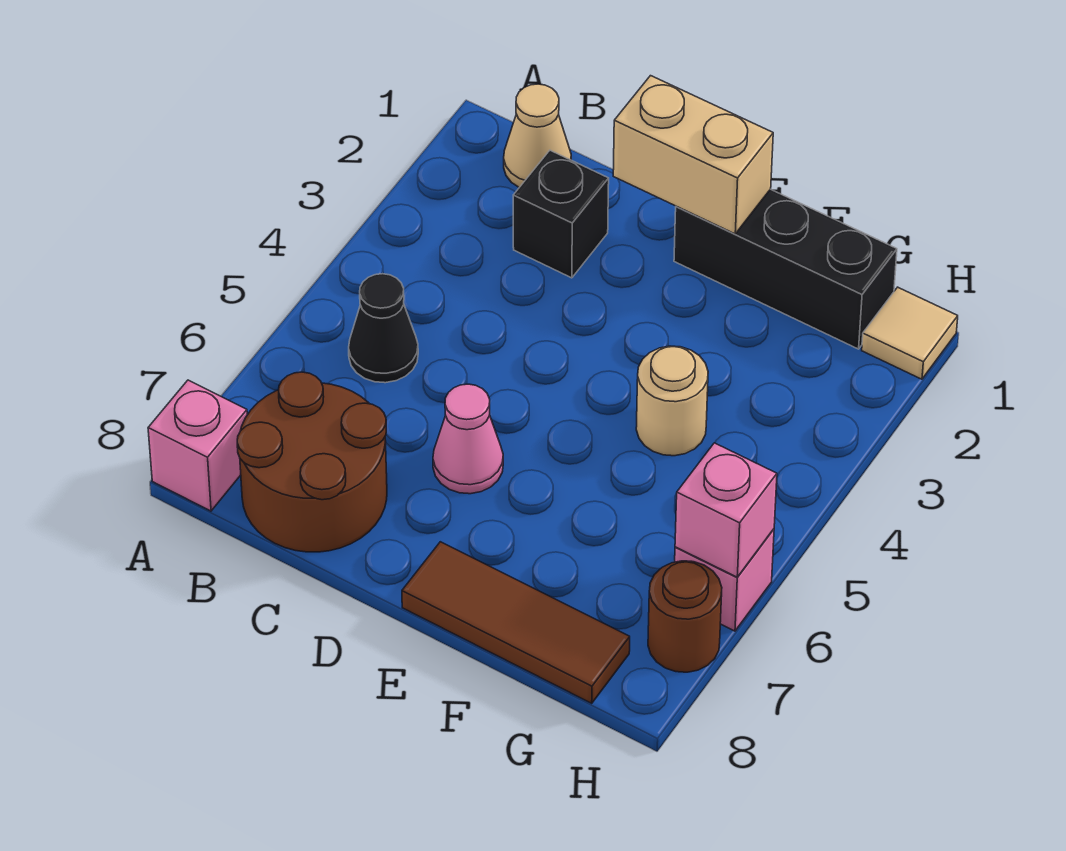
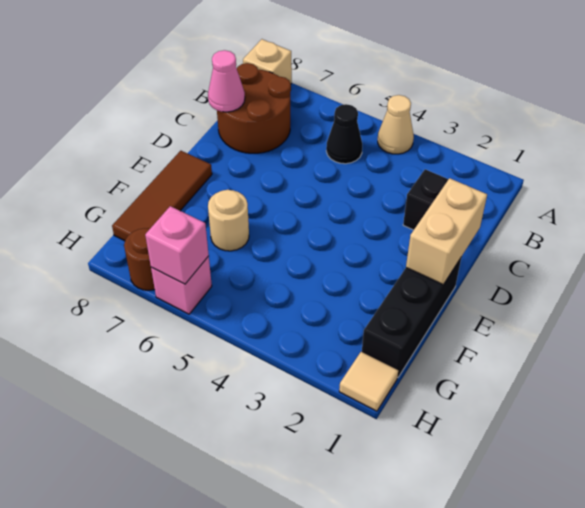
pink brick A8 level 1 -> tan brick A8 level 1
tan cone B1 level 1 -> tan cone A4 level 1
pink cone D6 level 1 -> pink cone C8 level 2
tan round brick F4 level 1 -> tan round brick F6 level 1

